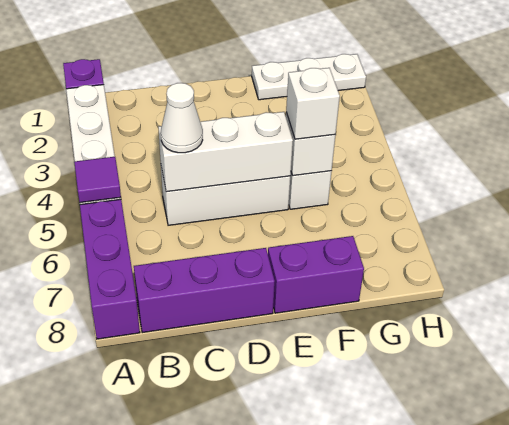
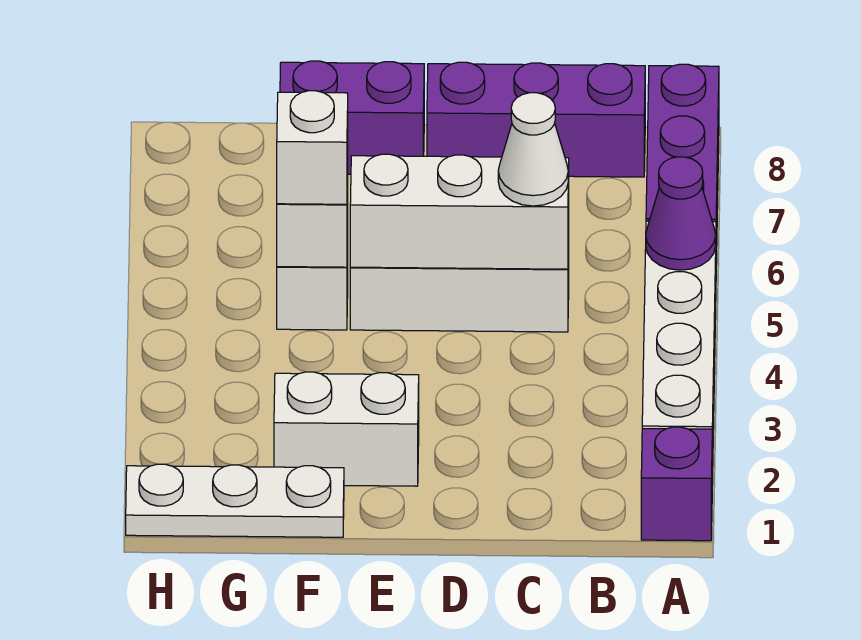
purple tile A5 level 2 -> purple cone A5 level 2
none -> white brick E2:F2 level 1

